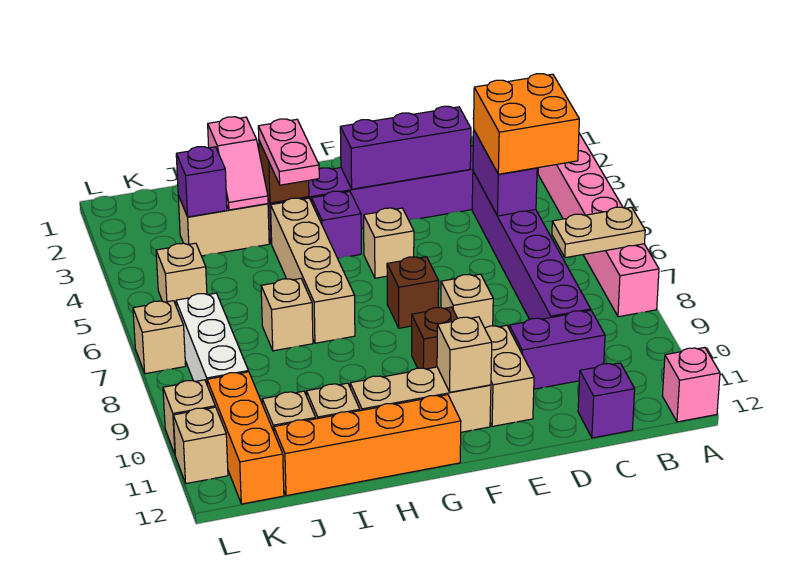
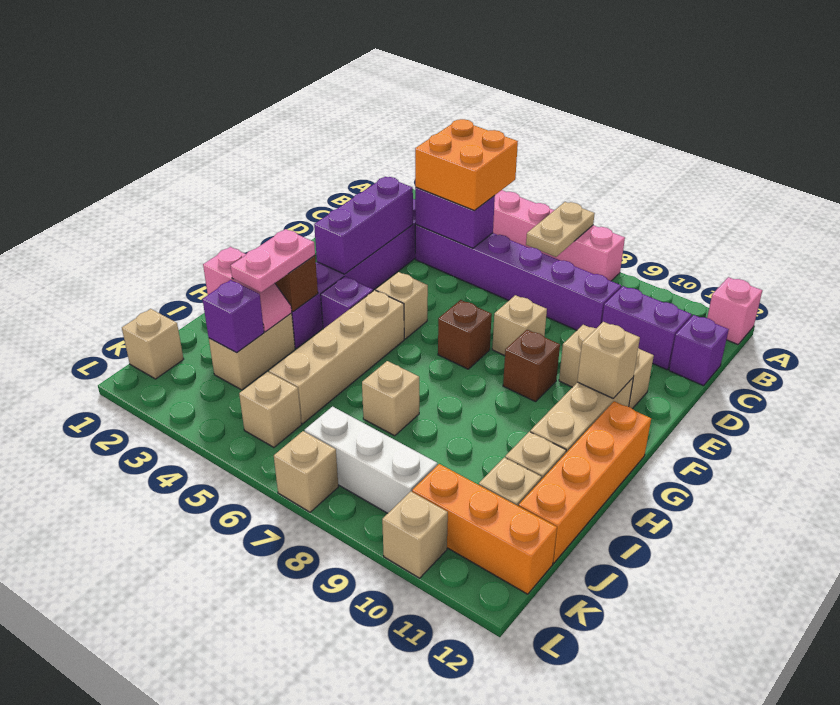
purple brick C10:D10 level 1 -> purple brick C10:C11 level 1
pink plate H3:H4 level 3 -> pink plate H3:I3 level 3
tan brick H4:H7 level 1 -> tan brick G5:J5 level 1
tan brick L11 level 1 -> tan brick K1 level 1

